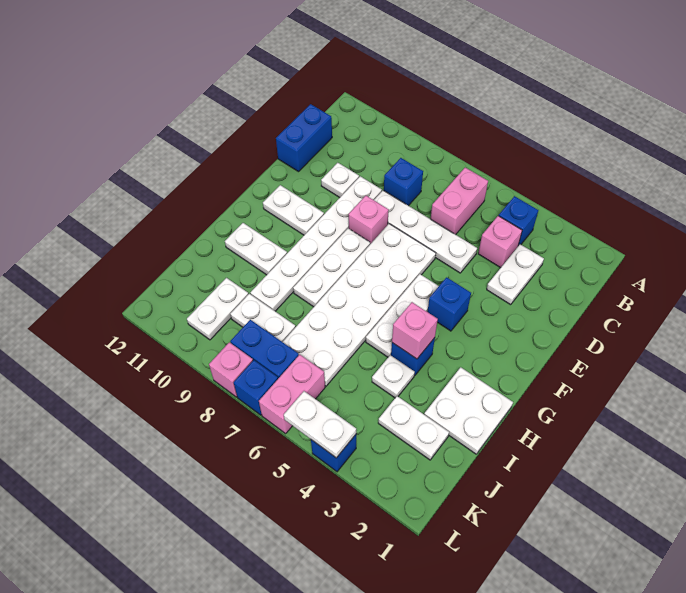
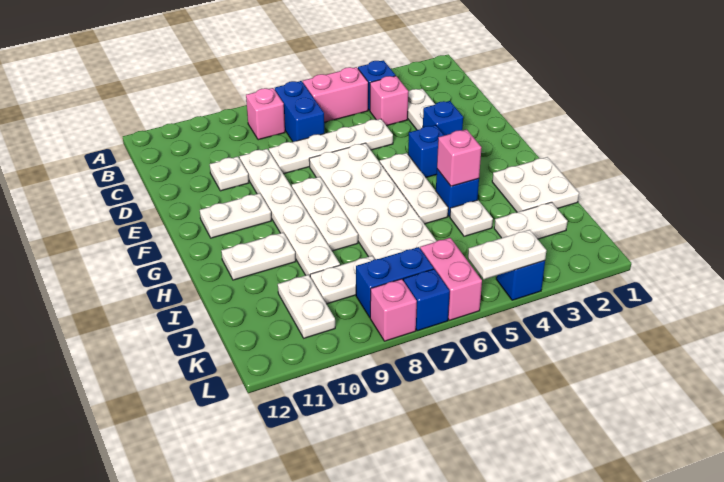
pink brick B6:C6 level 1 -> pink brick B5:B6 level 1
blue brick C8 level 1 -> blue brick E3 level 1
blue brick C12:D12 level 1 -> blue brick B7:C7 level 1
pink brick E8 level 1 -> pink brick B8 level 1

